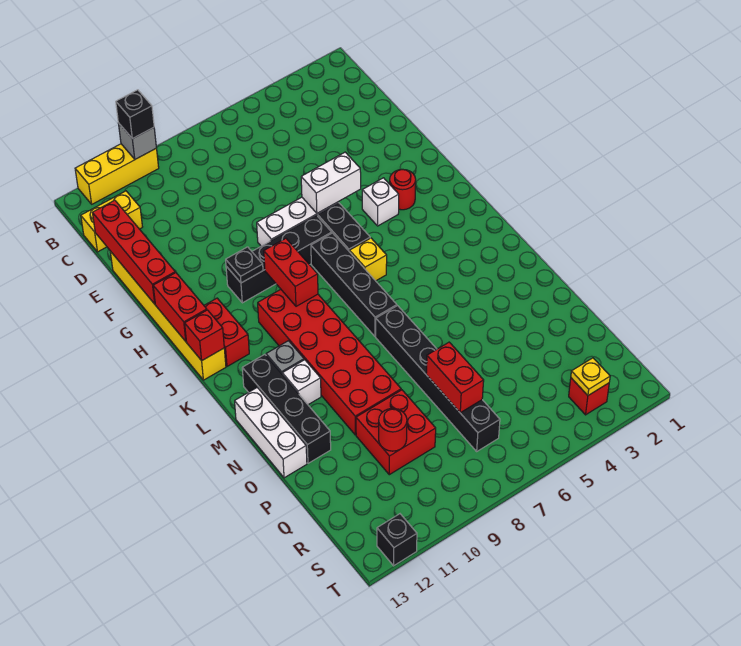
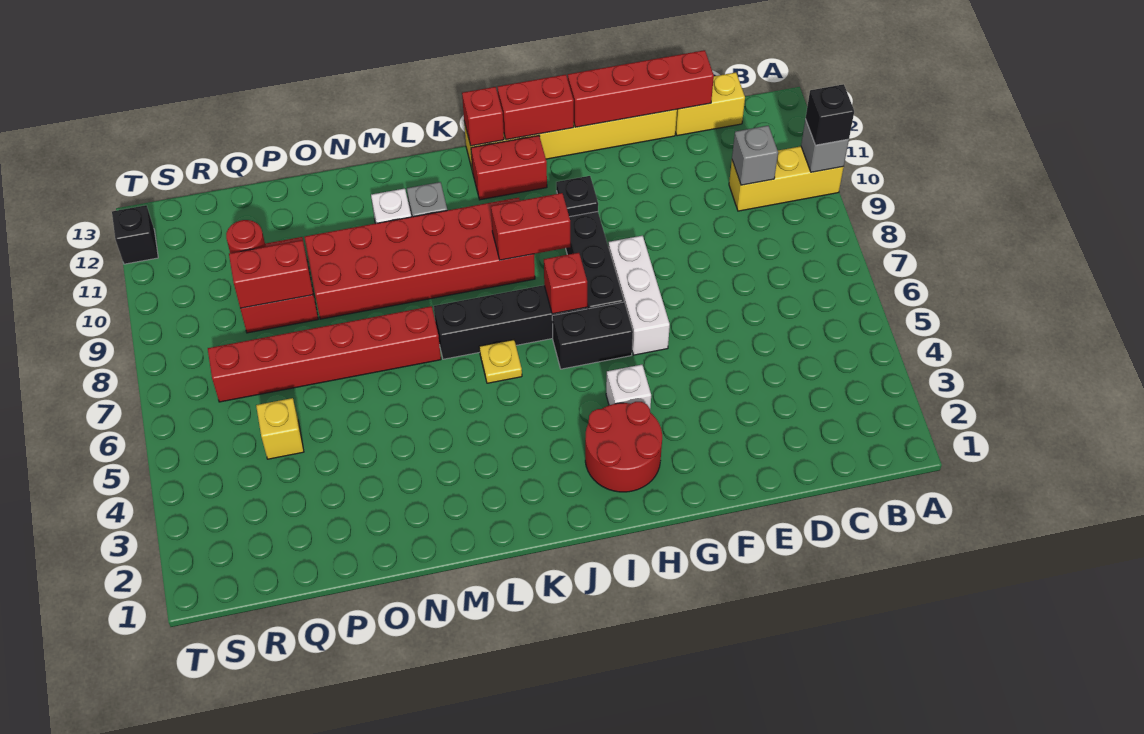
yellow brick A10:A12 level 1 -> yellow brick A10:C10 level 1
none -> grey brick C10 level 2
yellow brick C12:C13 level 1 -> yellow brick C13:D13 level 1
white brick G5:G6 level 2 -> none
red round brick H3 level 1 -> red round brick H2:I3 level 1
yellow brick J6 level 1 -> yellow brick Q5 level 1
black brick L12:O12 level 1 -> none
black brick M7:R7 level 1 -> red brick M7:R7 level 1
white brick M13:O13 level 1 -> none
red brick P7:Q7 level 2 -> red brick P9:Q9 level 2
red brick S3 level 1 -> red brick I7 level 2
yellow plate S3 level 2 -> yellow plate K6 level 1

